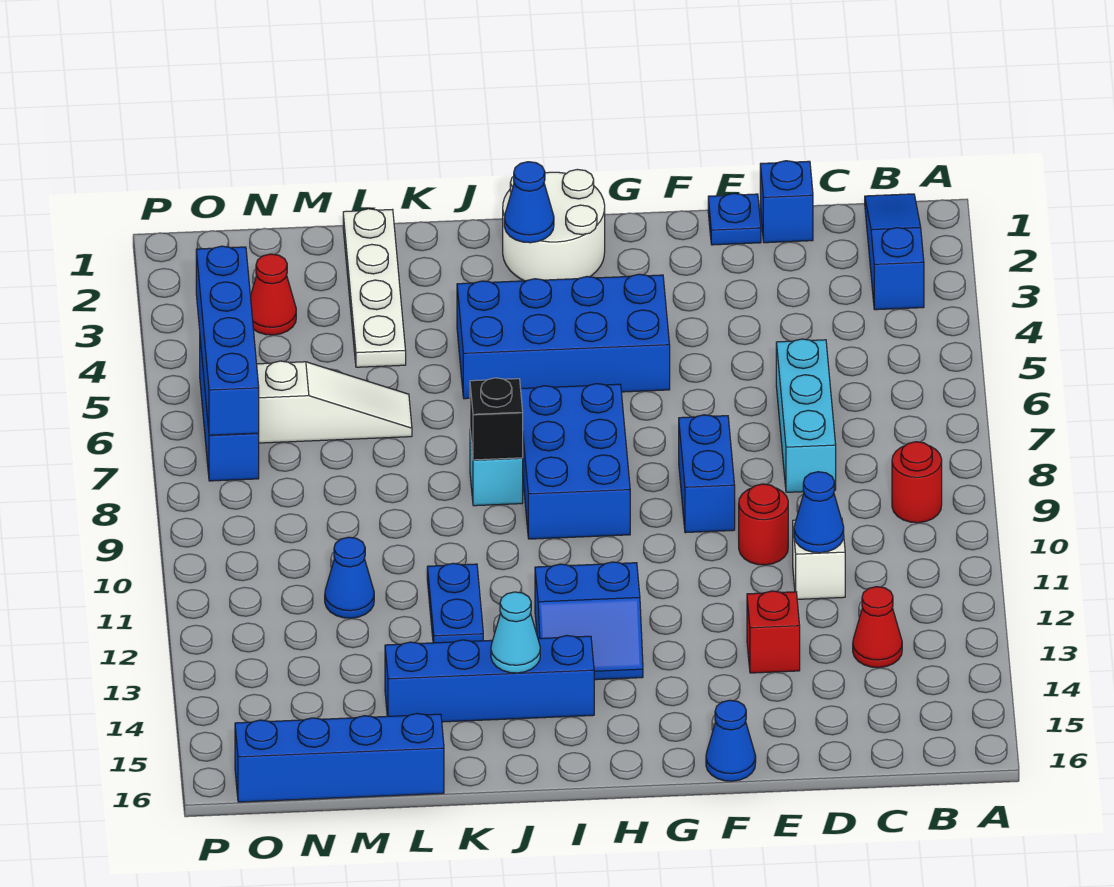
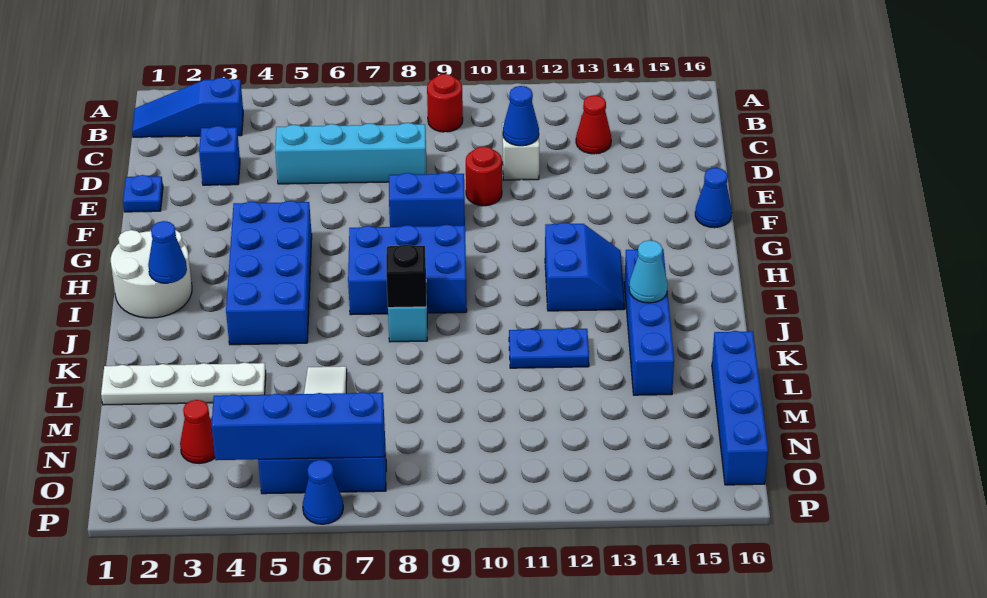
blue brick D1 level 1 -> blue brick D3 level 1
cyan brick D6:D8 level 1 -> cyan brick D5:D8 level 1
red brick E13 level 1 -> none
blue cone M11 level 1 -> blue cone P6 level 1

